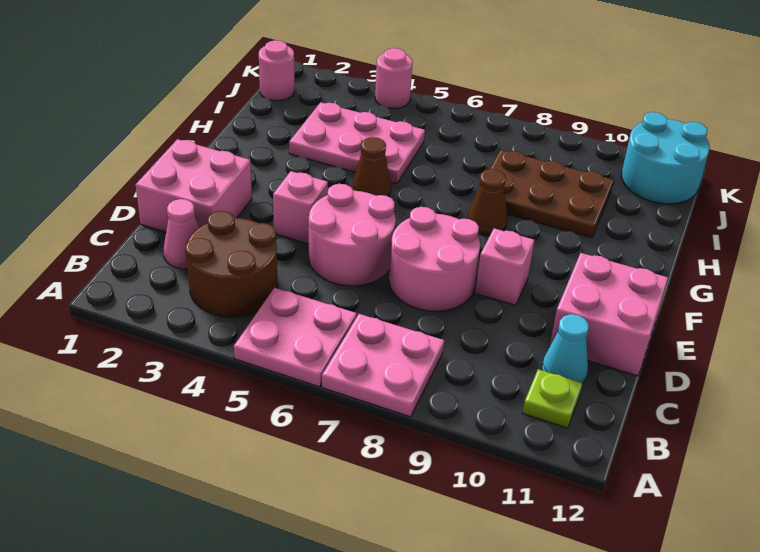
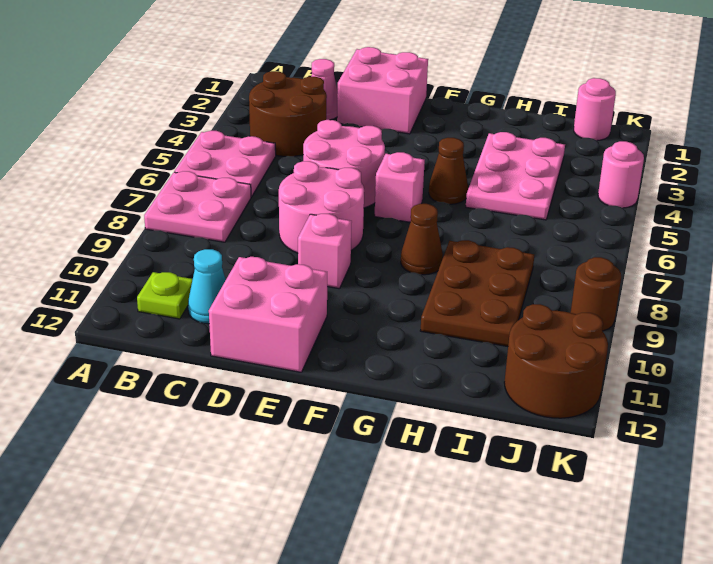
pink brick E4 level 1 -> pink brick F6 level 1
cyan round brick J11:K12 level 1 -> brown round brick J11:K12 level 1
none -> brown round brick K9 level 1

